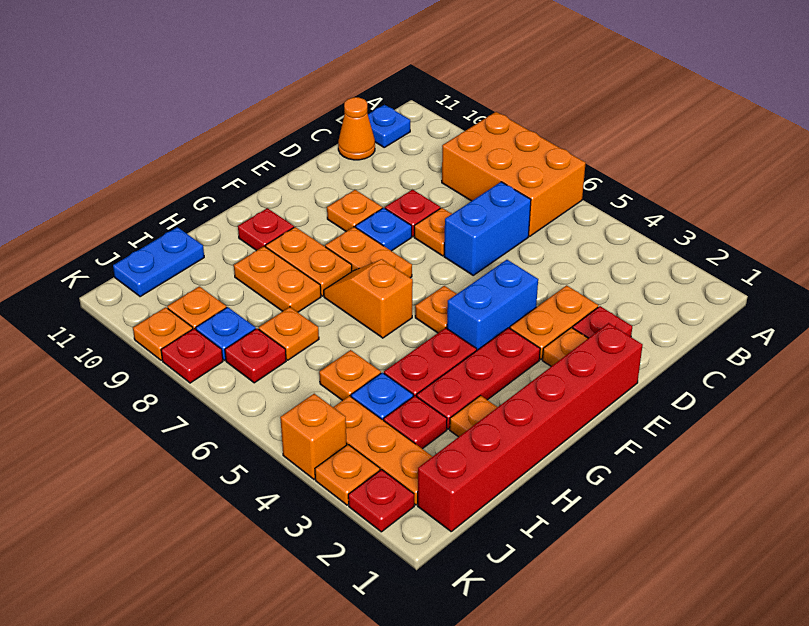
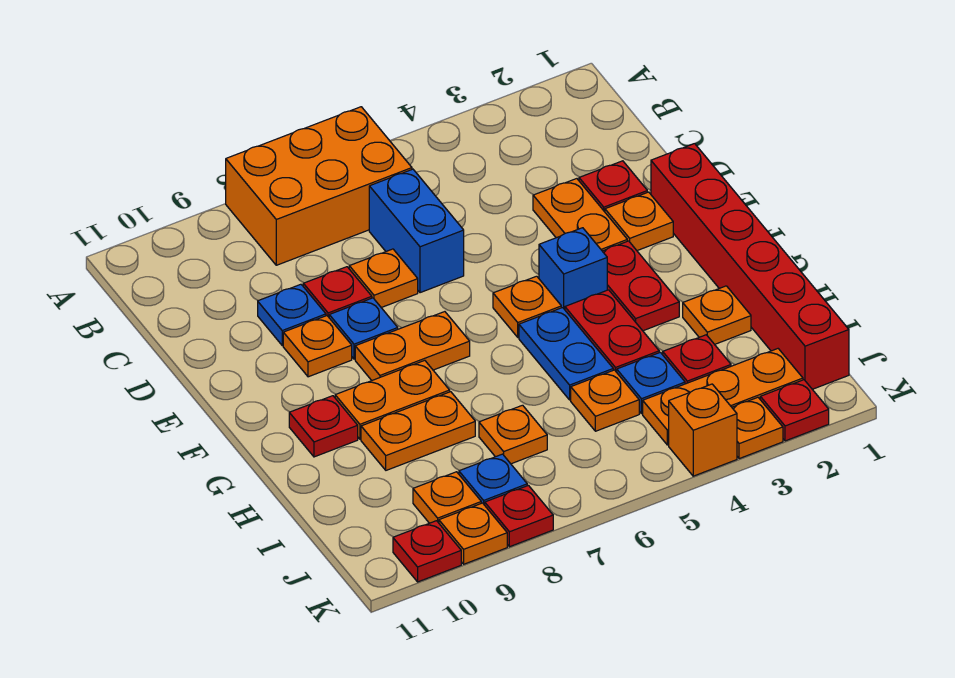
blue plate B11 level 1 -> blue plate D9 level 1
orange cone C11 level 1 -> none
blue brick E4:F4 level 1 -> blue brick F4 level 1
red plate F3:H3 level 1 -> red plate F3:G3 level 1
orange slope G6:G7 level 1 top 6 -> none
blue plate I11:J11 level 1 -> blue plate G5:H5 level 1
red plate J7 level 1 -> red plate K10 level 1

